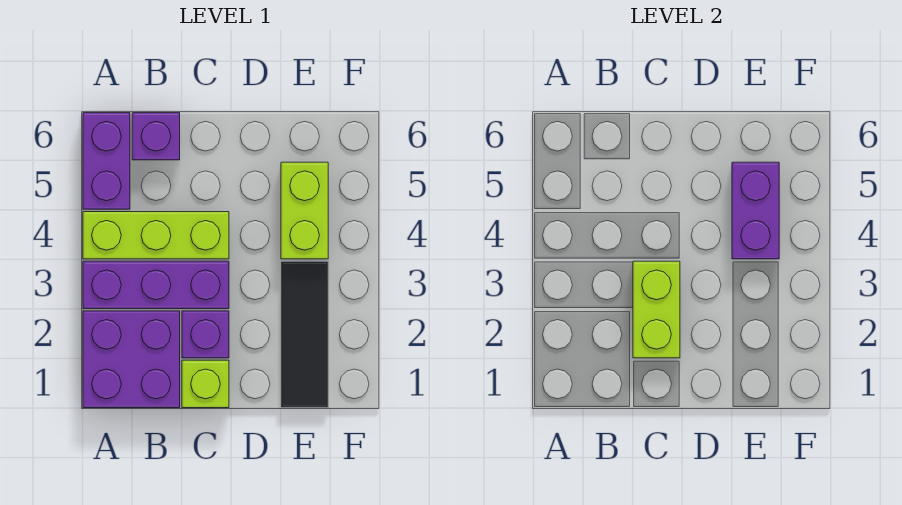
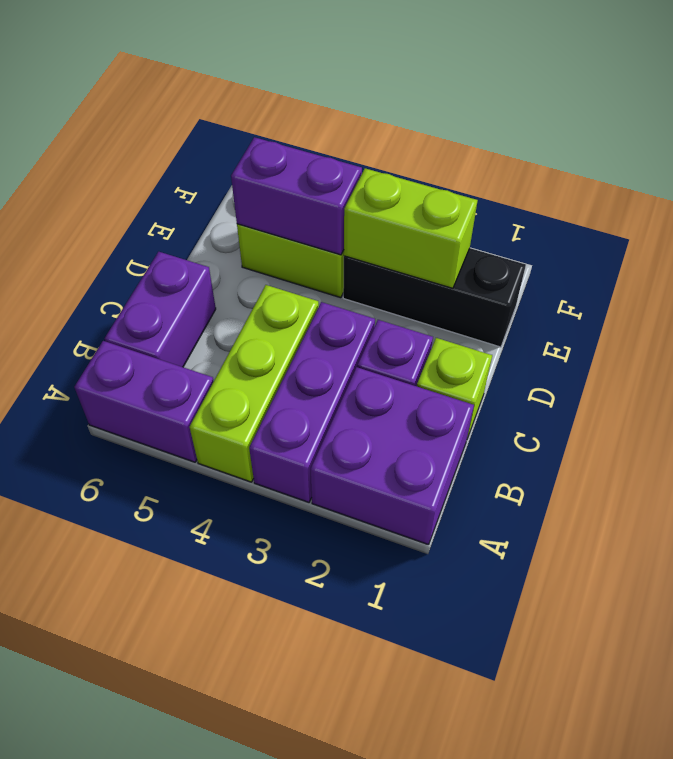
purple brick B6 level 1 -> purple brick B6:C6 level 1
lime brick C2:C3 level 2 -> lime brick E2:E3 level 2
black tile E1:E3 level 1 -> black brick E1:E3 level 1

